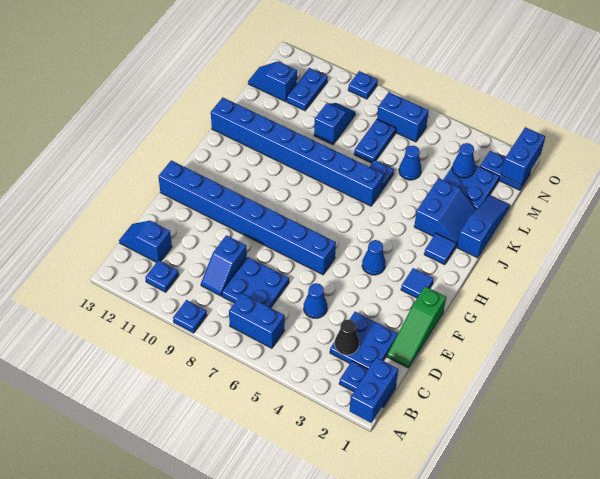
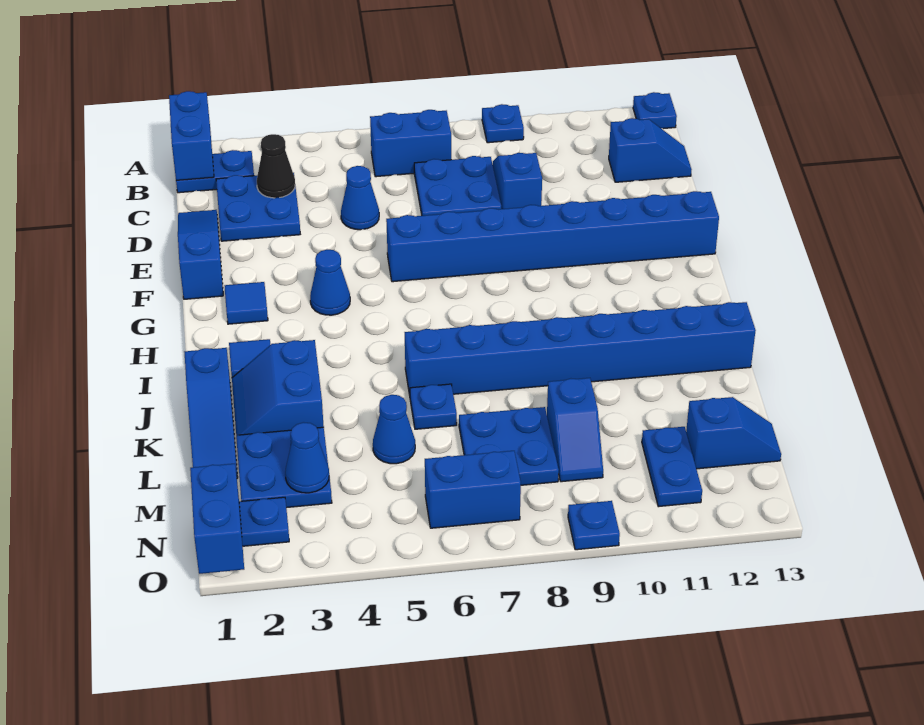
blue plate B11 level 1 -> blue plate A13 level 1
green slope D1:F1 level 1 top F -> blue slope D1:F1 level 1 top F
blue plate L7:M7 level 1 -> blue plate L7:M8 level 1

